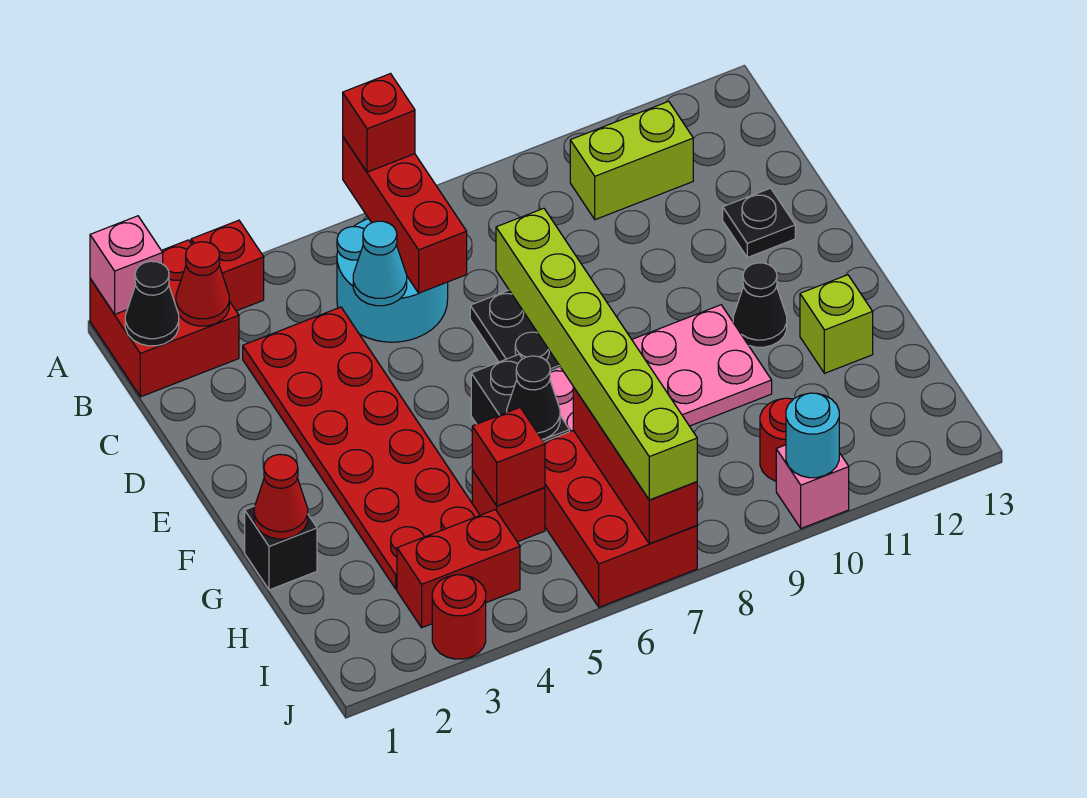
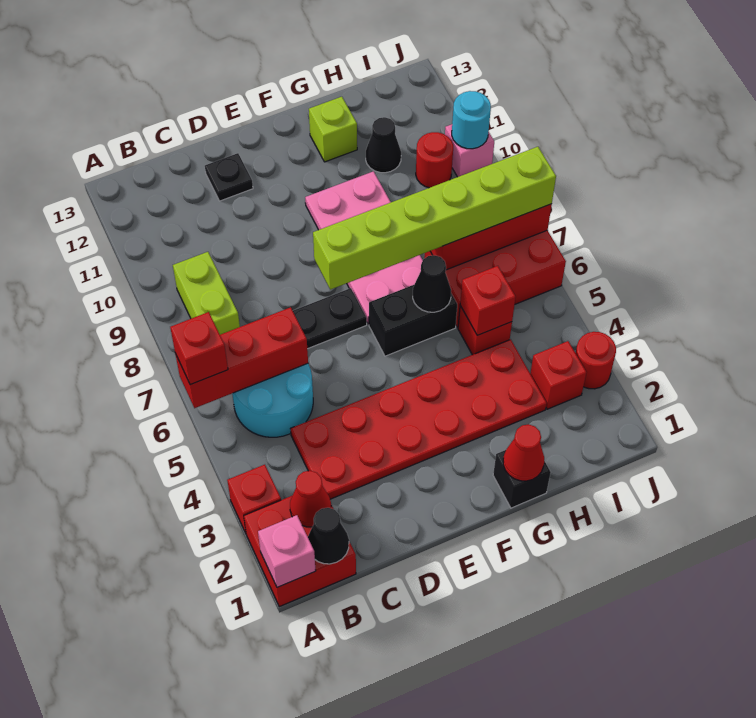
lime brick B10:B11 level 1 -> lime brick B8:B9 level 1
cyan cone C5 level 2 -> none
black cone F11 level 1 -> black cone H11 level 1
red brick I3:I4 level 1 -> red brick I3 level 1

